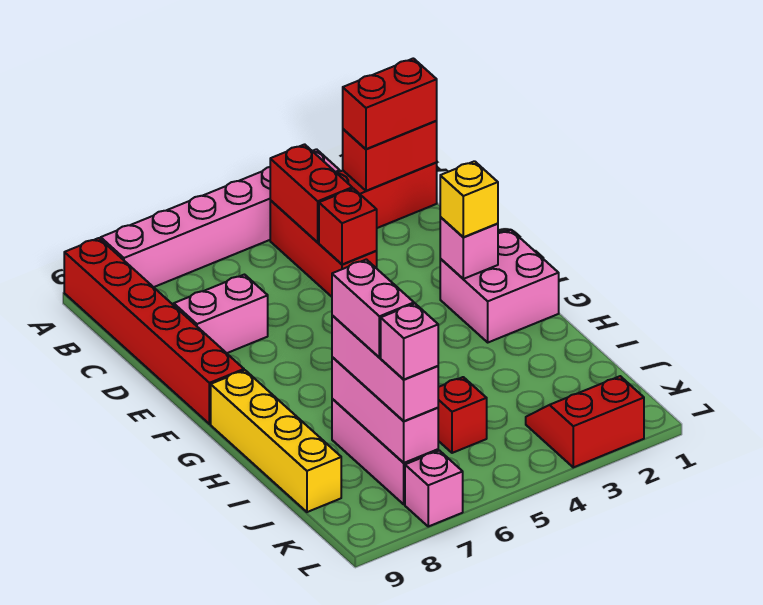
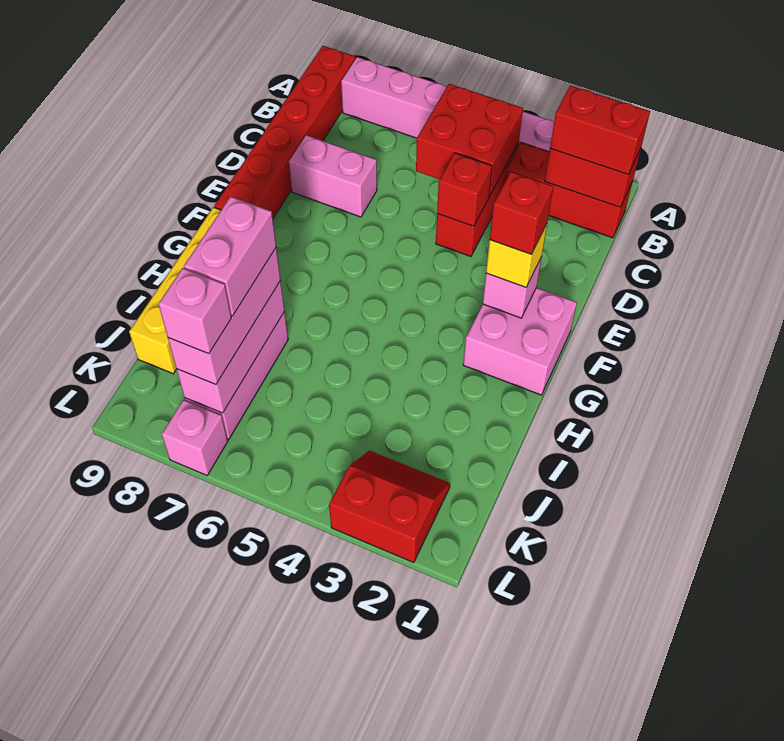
red brick B4:C4 level 2 -> red brick B4:C5 level 2
red brick J5 level 1 -> red brick F2 level 4

